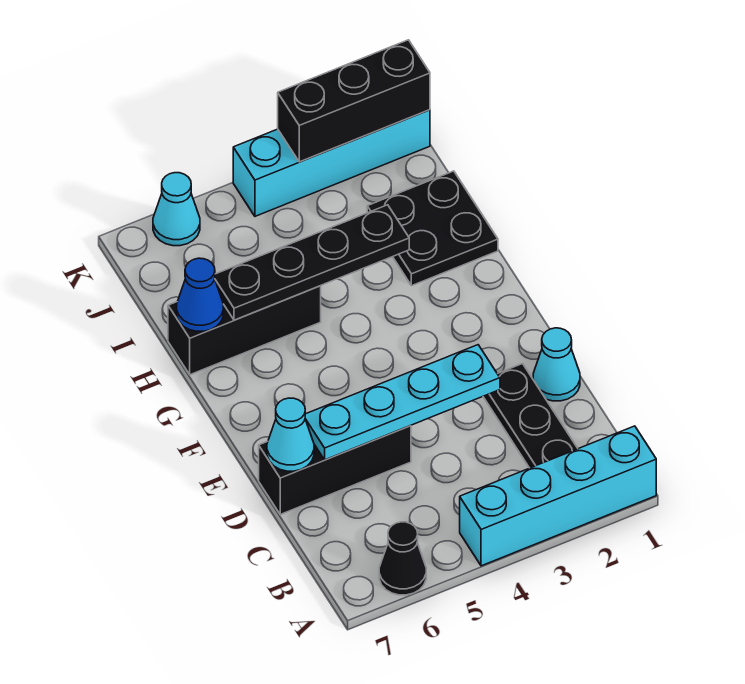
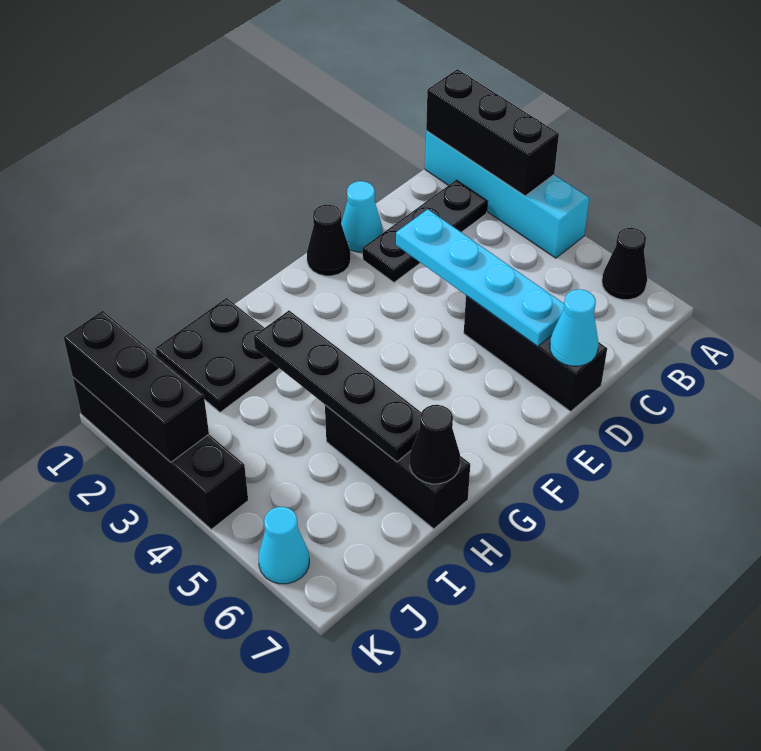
none -> black brick A1:A3 level 2
none -> black cone E1 level 1
blue cone H7 level 2 -> black cone H7 level 2
cyan brick K1:K4 level 1 -> black brick K1:K4 level 1

